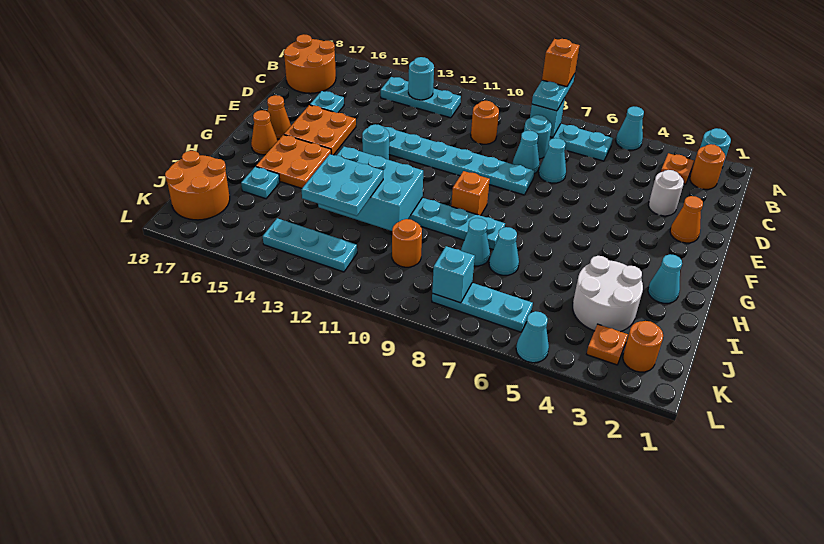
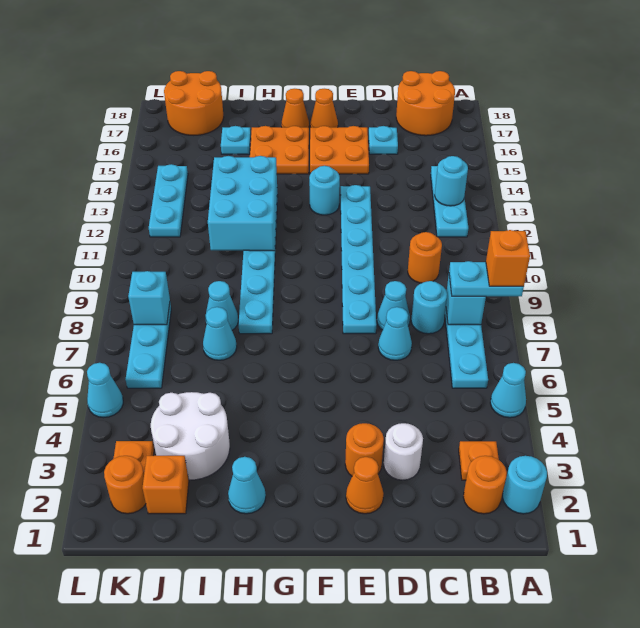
orange brick G9 level 1 -> orange brick J2 level 1
cyan plate I12:J13 level 3 -> none
orange round brick J10 level 1 -> orange round brick E3 level 1

